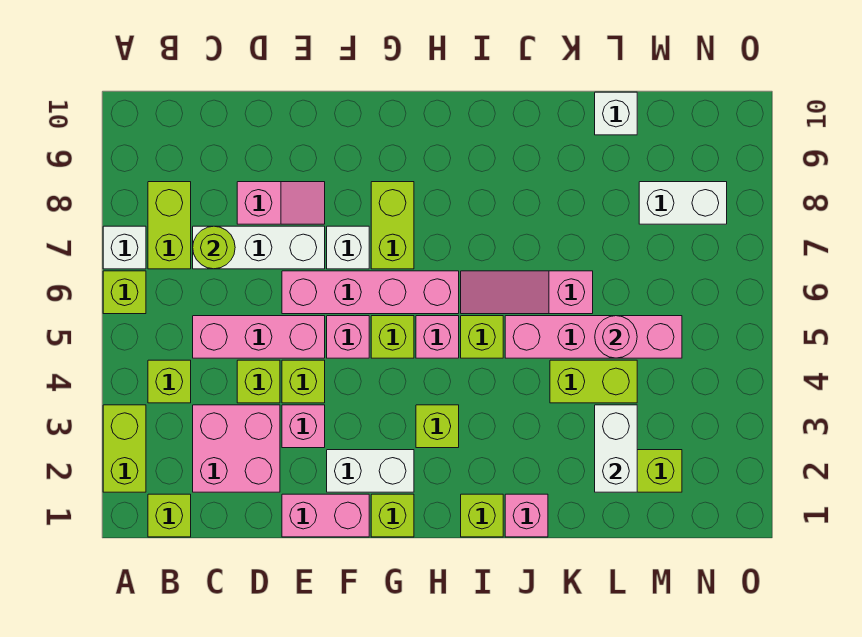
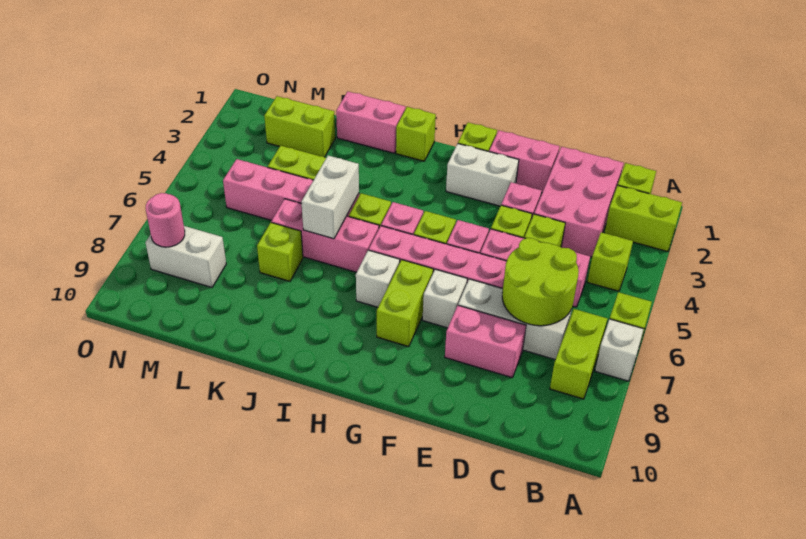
lime brick A2:A3 level 1 -> lime brick A2:B2 level 1
pink brick C2:D3 level 1 -> pink brick C1:D3 level 1
lime round brick C7 level 2 -> lime round brick C6:D7 level 2
pink slope D8:E8 level 1 top D -> pink brick D8:E8 level 1
lime brick H3 level 1 -> lime brick K7 level 1
pink slope I6:K6 level 1 top K -> pink brick I6:K6 level 1
pink brick J1 level 1 -> pink brick J1:K1 level 1
white brick L2:L3 level 2 -> white brick J5:J6 level 2
pink round brick L5 level 2 -> pink round brick N8 level 2
white brick L10 level 1 -> white brick H7 level 1

